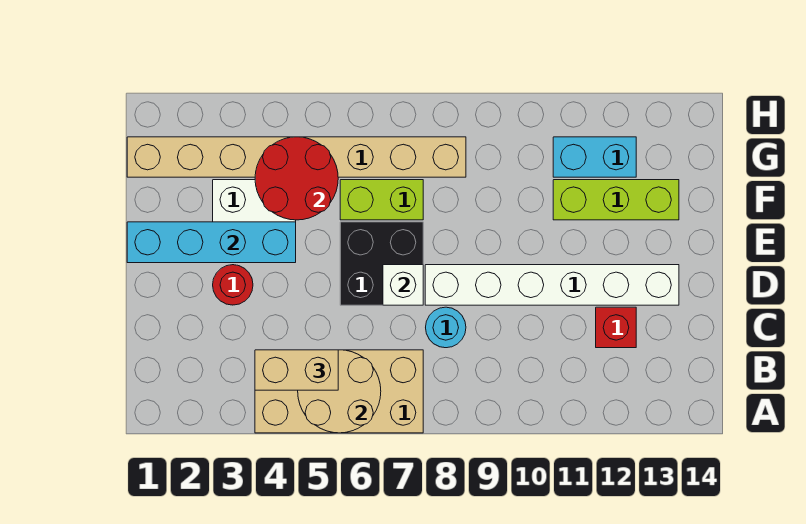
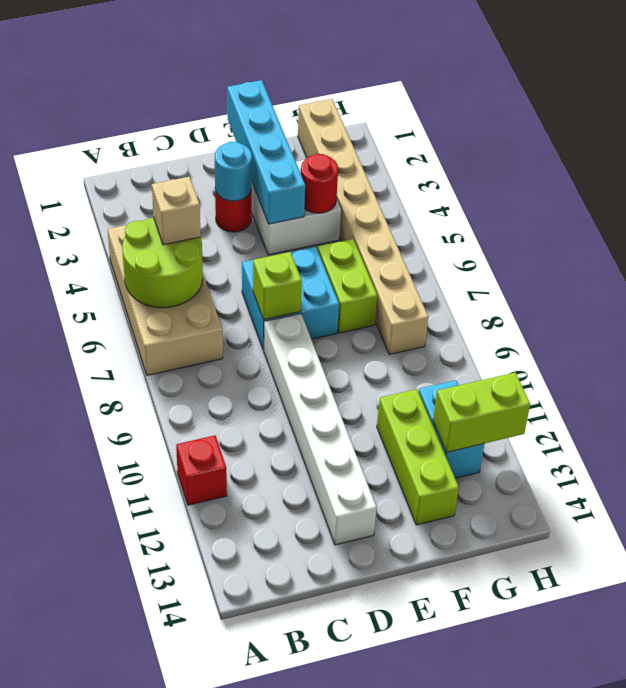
tan round brick A5:B6 level 2 -> lime round brick A5:B6 level 2
tan brick B4:B5 level 3 -> tan brick B5 level 3
cyan round brick C8 level 1 -> cyan round brick D3 level 2
red brick C12 level 1 -> red brick A11 level 1
black brick D6:E7 level 1 -> cyan brick D6:E7 level 1
white brick D7 level 2 -> lime brick D7 level 2
red round brick F4:G5 level 2 -> red round brick F4 level 2
none -> lime brick G12:H12 level 2

